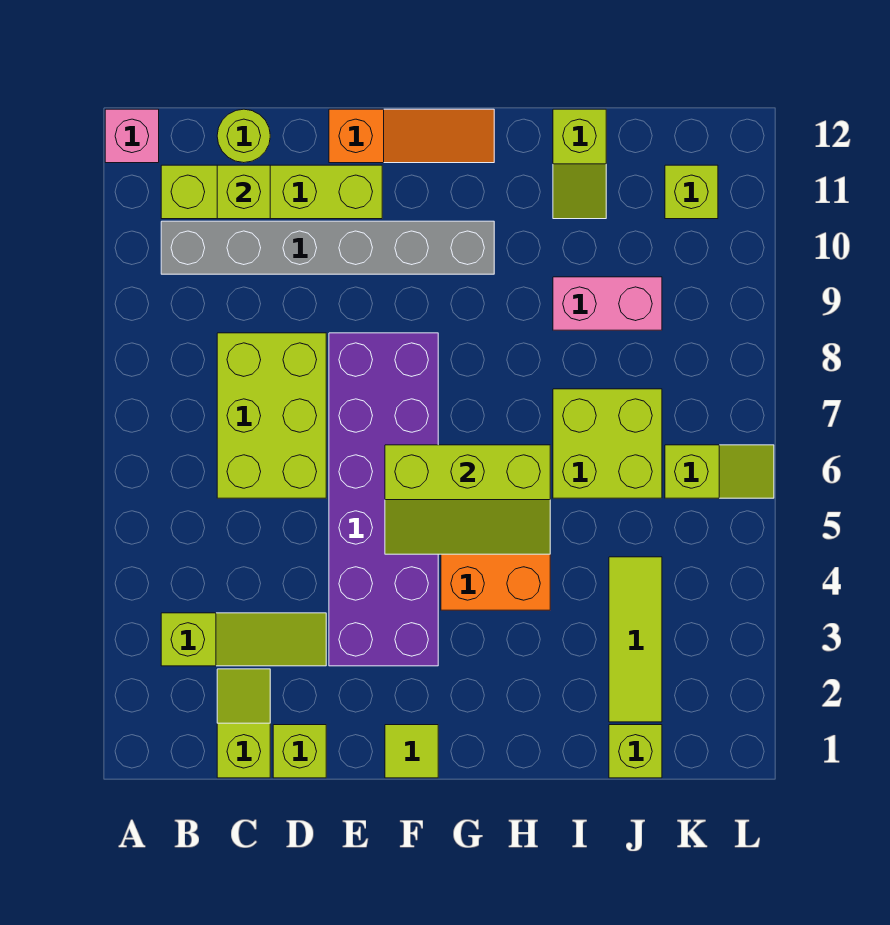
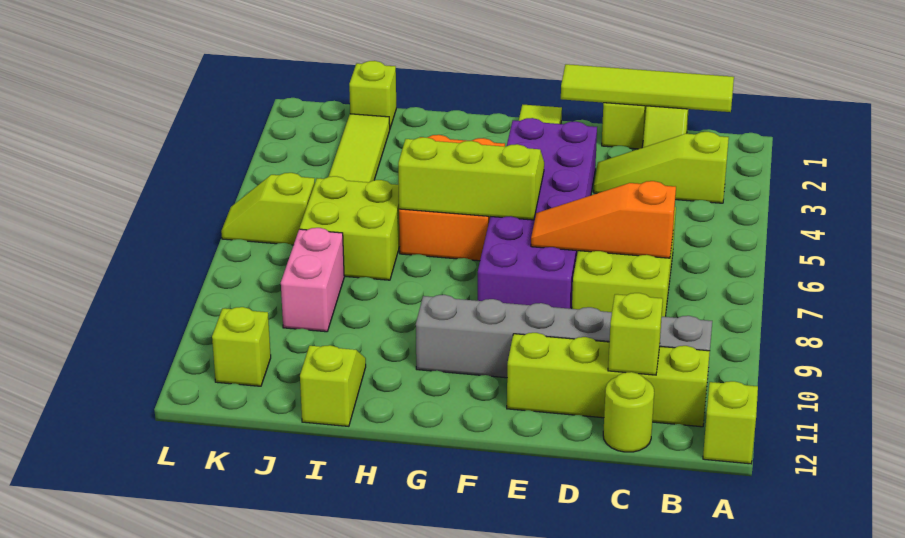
pink brick A12 level 1 -> lime brick A12 level 1
none -> lime tile B1:E1 level 2
orange slope E12:G12 level 1 top E -> orange slope C7:E7 level 2 top C
pink brick I9:J9 level 1 -> pink brick J8:J9 level 1

